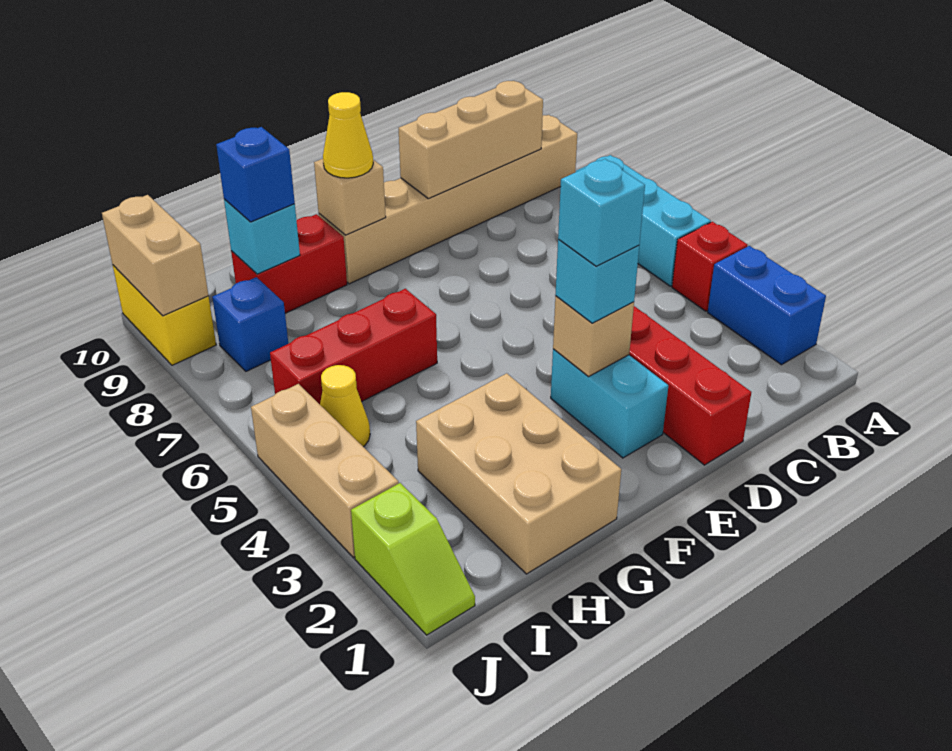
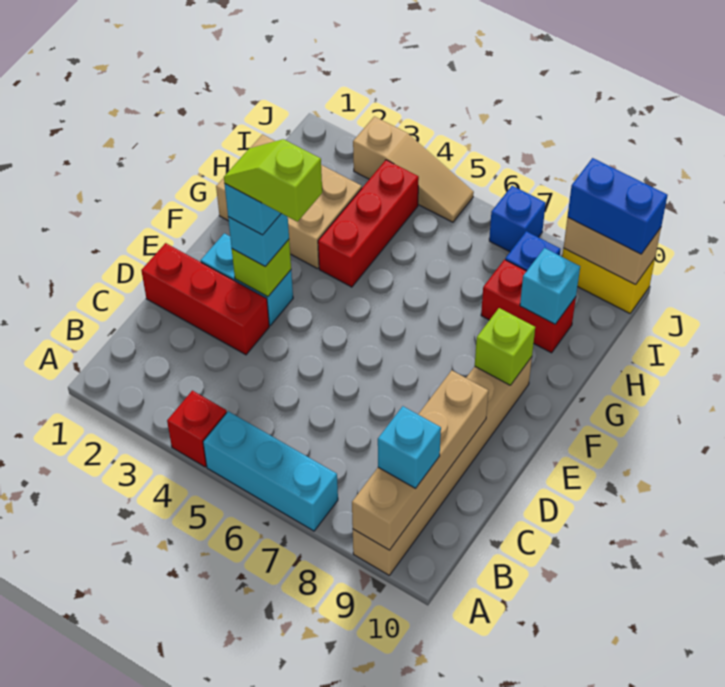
blue brick A2:A3 level 1 -> blue brick J9:J10 level 3
tan brick B9:D9 level 2 -> tan brick A9:D9 level 2
none -> cyan brick B9 level 3
tan brick E3 level 2 -> lime brick E3 level 2
tan brick F9 level 2 -> lime brick F9 level 2
yellow cone F9 level 3 -> none
red brick G6:I6 level 1 -> red brick G4:I4 level 1
red brick G9:H9 level 1 -> red brick H8:H9 level 1
blue brick H9 level 3 -> blue brick J7 level 1
yellow cone I5 level 1 -> none
lime slope J1:J2 level 1 top 2 -> lime slope E3:E4 level 5 top 4
tan brick J3:J5 level 1 -> tan slope J3:J5 level 1 top 3

